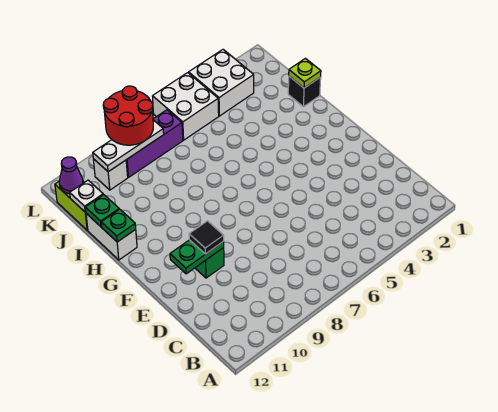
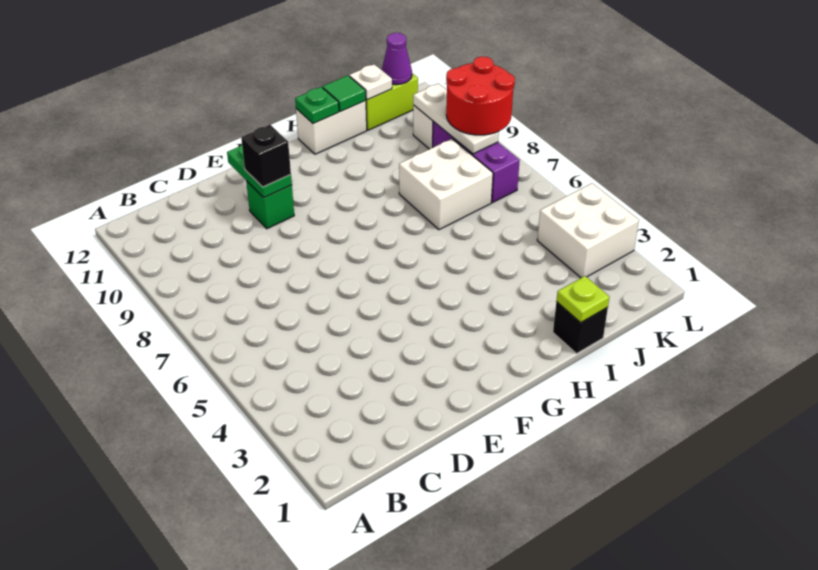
black tile E10 level 3 -> black brick E10 level 3
green plate I12 level 2 -> green tile I12 level 2
white brick K5:L6 level 1 -> white brick I7:J8 level 1

